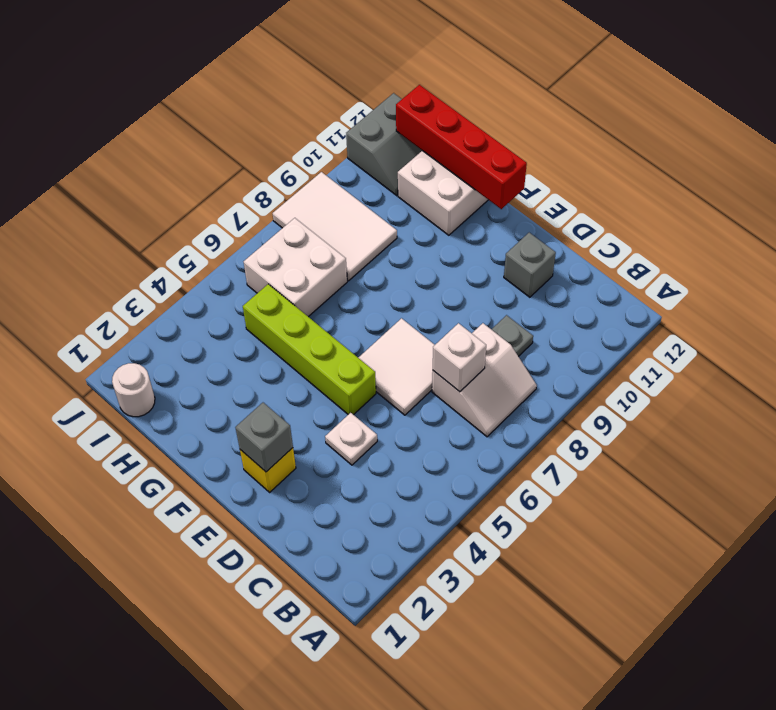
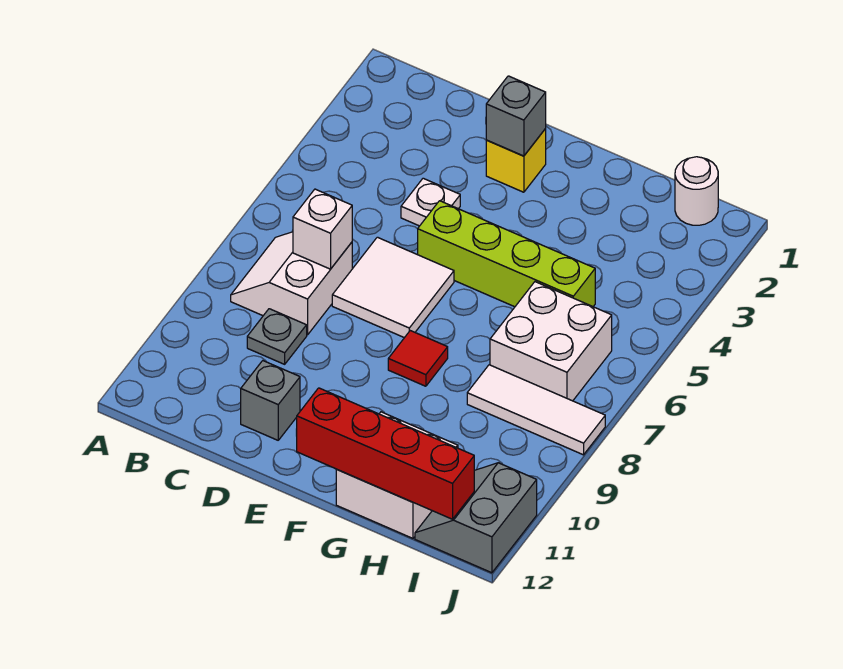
none -> red tile F8 level 1
white tile H8:J9 level 1 -> white tile H8:J8 level 1

